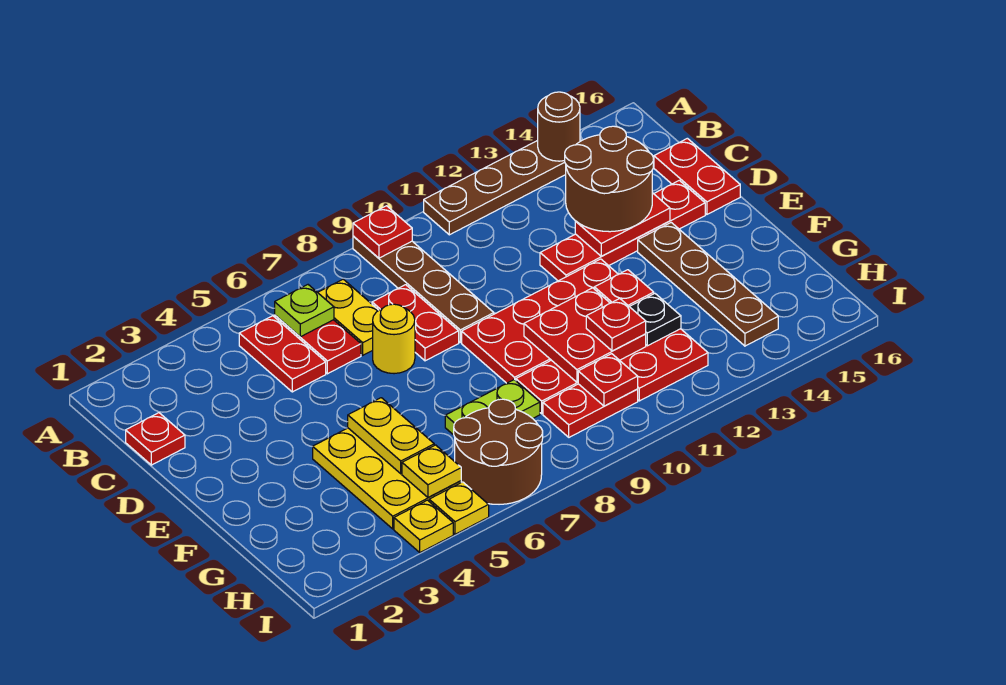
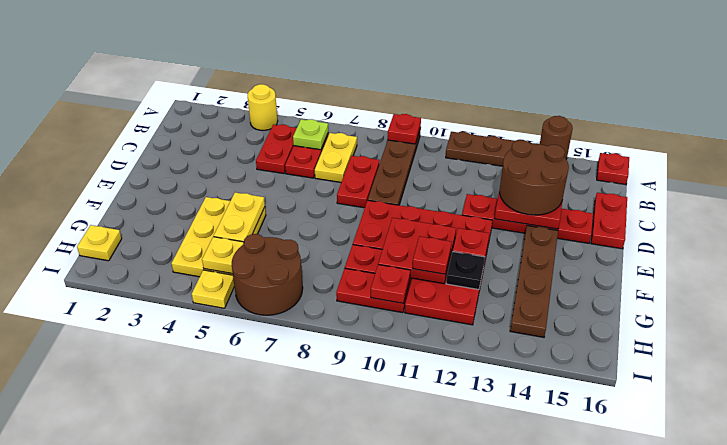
red plate C1 level 1 -> red plate A16 level 1
yellow round brick D7 level 1 -> yellow round brick A4 level 1
lime plate G7:G8 level 1 -> none
yellow plate I4 level 1 -> yellow plate H1 level 1

